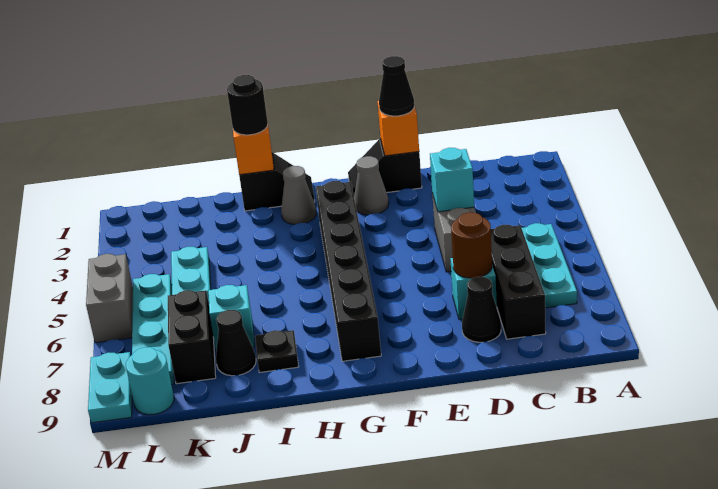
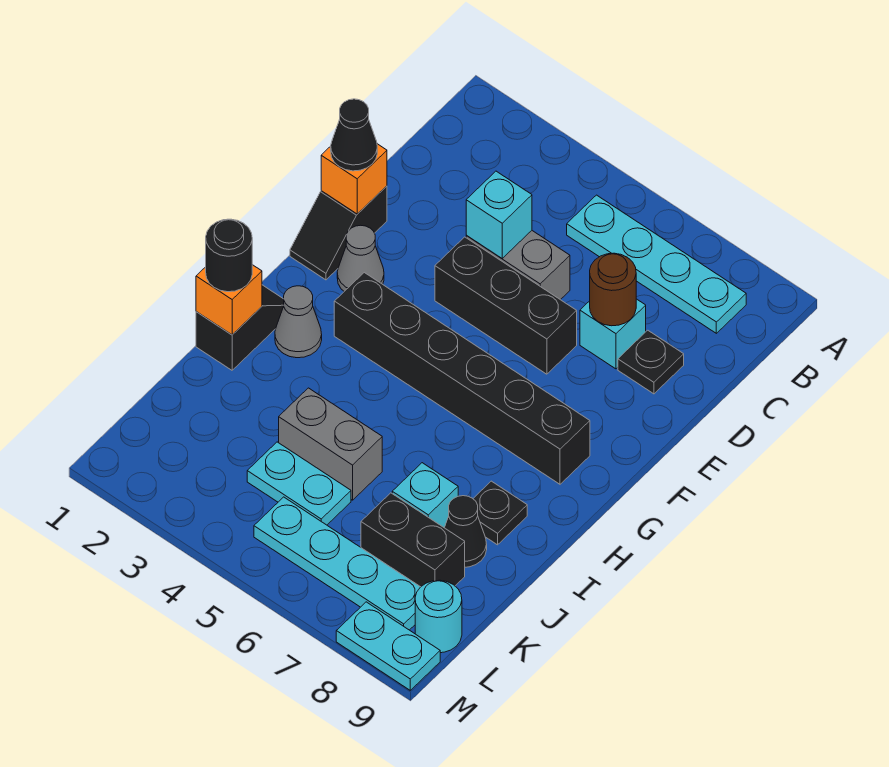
cyan plate B5:B7 level 1 -> cyan plate B5:B8 level 1
black brick C6:C8 level 1 -> black brick E4:E6 level 1
black cone D8 level 1 -> black plate D8 level 1
grey brick M5:M6 level 1 -> grey brick J4:J5 level 1

